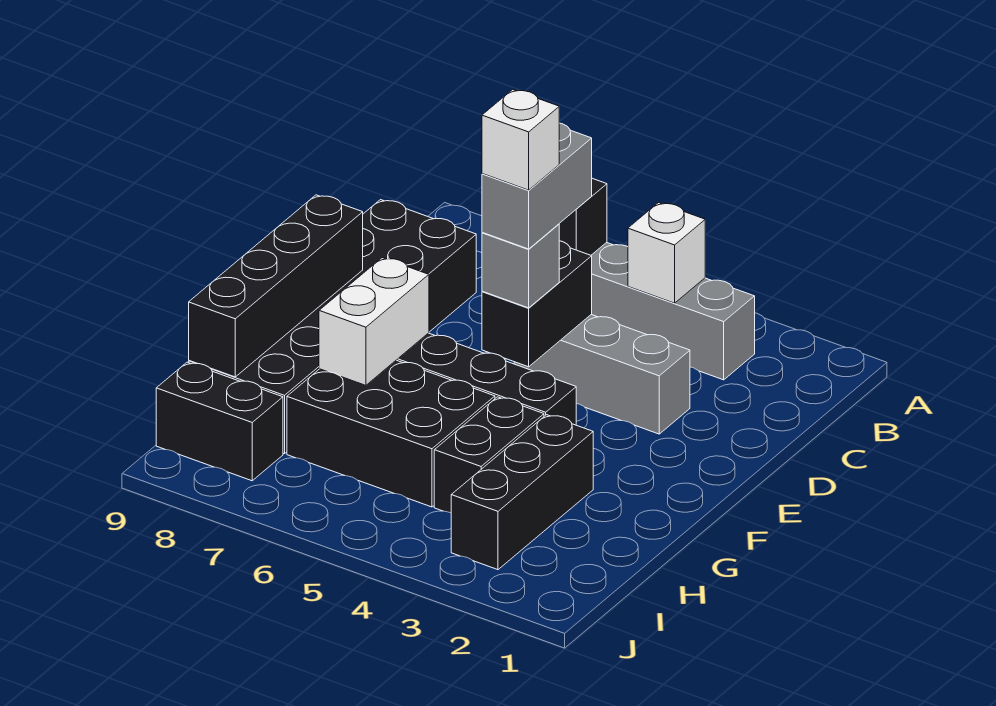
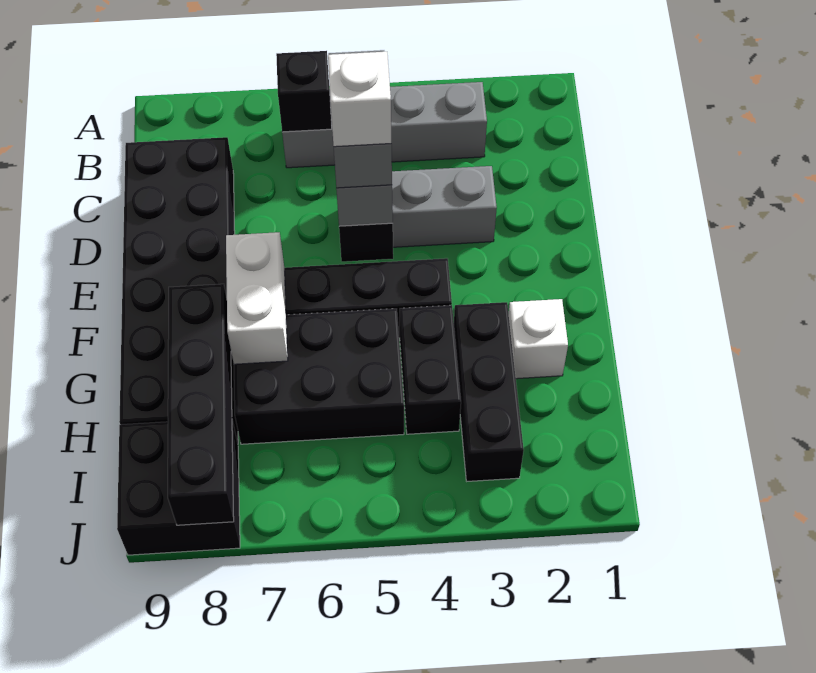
white brick B4 level 2 -> white brick G2 level 1
black brick E9:H9 level 2 -> black brick G8:J8 level 2
black brick I8:I9 level 1 -> black brick I8:J9 level 1

